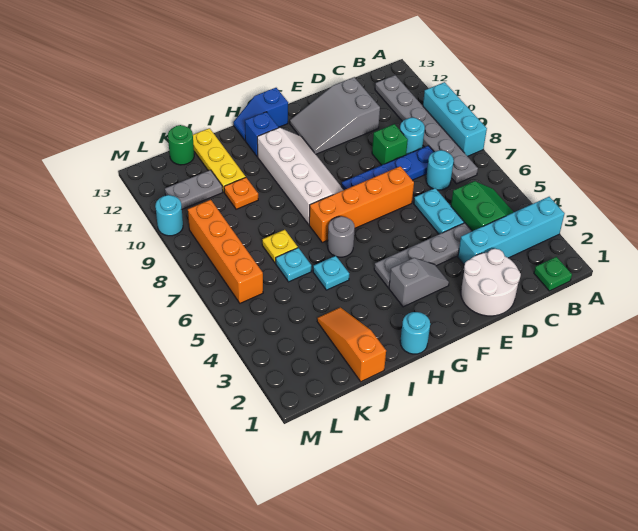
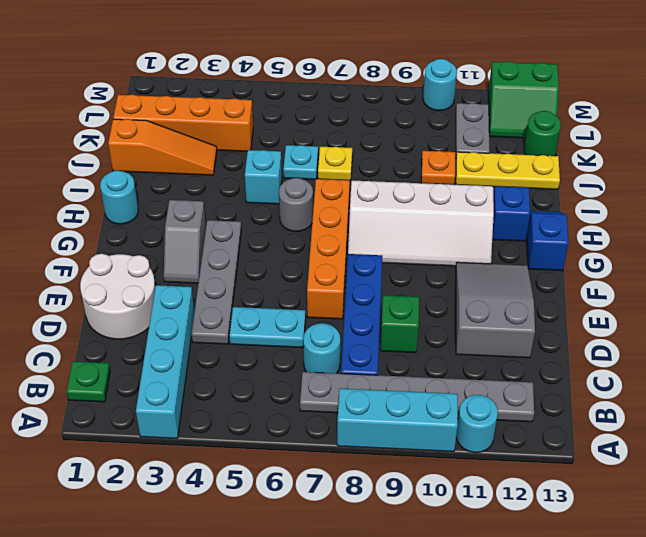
green slope B4:C5 level 1 top C -> green slope L12:M13 level 1 top M
cyan round brick C9 level 1 -> cyan round brick A11 level 1
cyan plate I5 level 1 -> cyan brick I5 level 1
orange brick L6:L9 level 1 -> orange brick K1:K4 level 1

